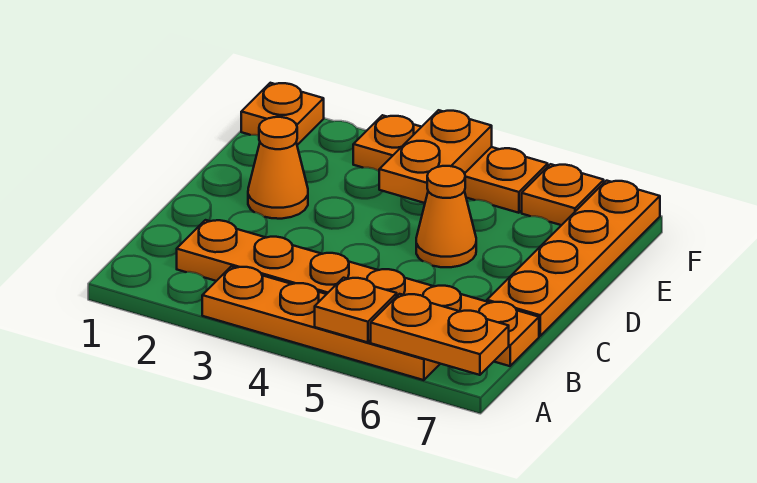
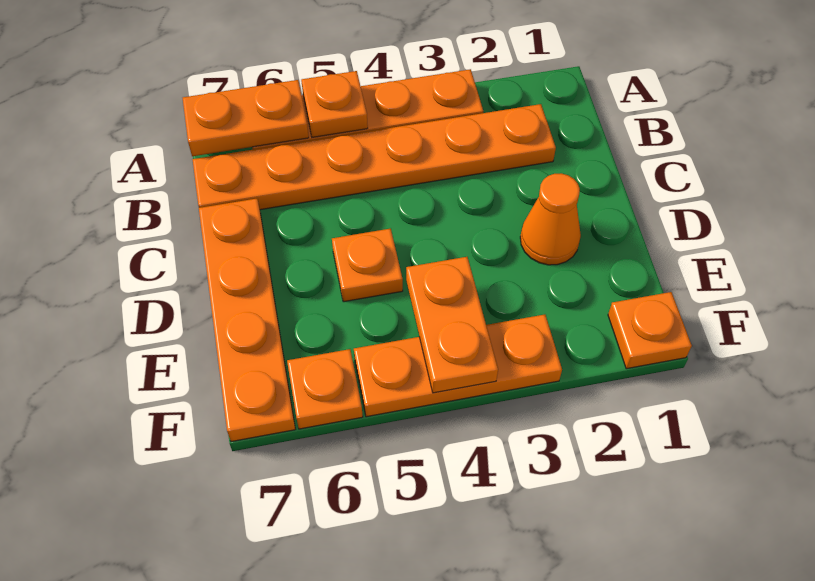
orange cone D5 level 1 -> orange plate D5 level 1

